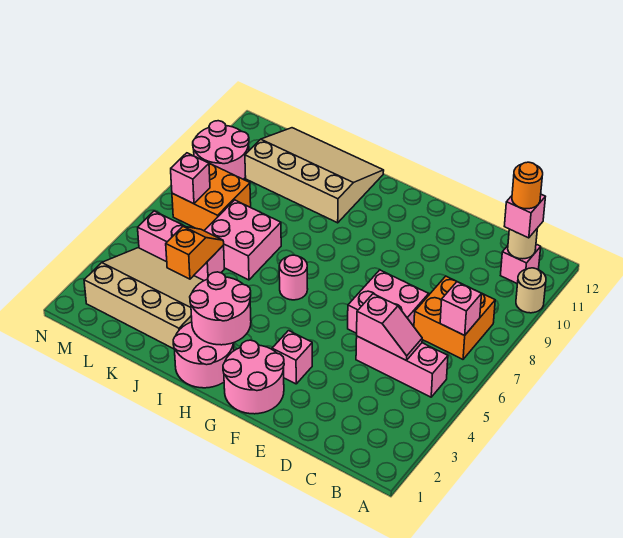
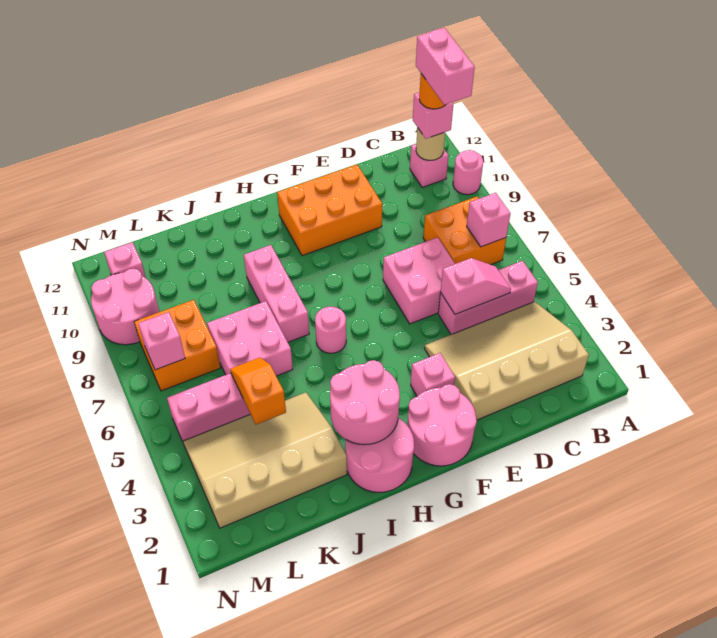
tan round brick A10 level 1 -> pink round brick A10 level 1
none -> pink brick B10:B11 level 5
none -> orange brick E10:G11 level 1
none -> pink brick I7:I9 level 1
tan slope I10:L12 level 1 top 10 -> tan slope B2:E4 level 1 top 2
none -> pink brick M11 level 1

